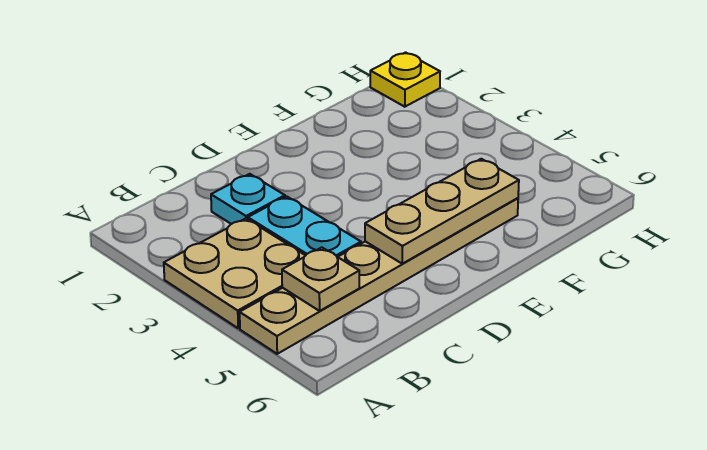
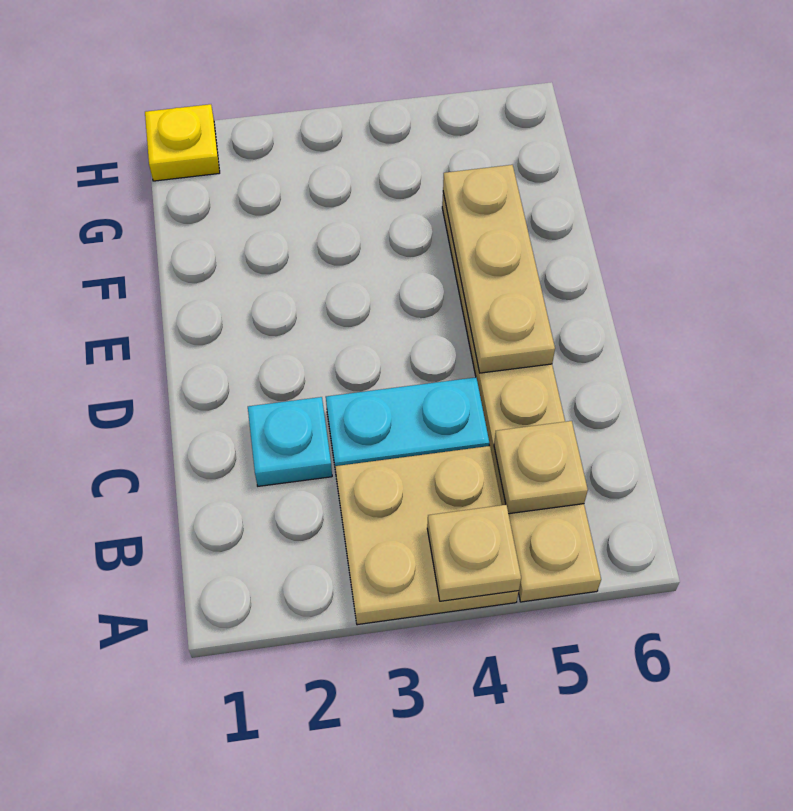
none -> tan plate A4 level 2

